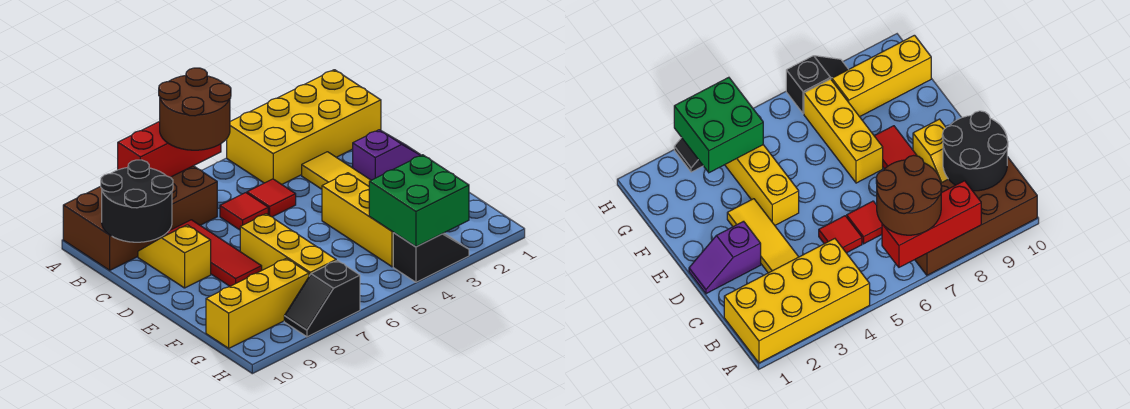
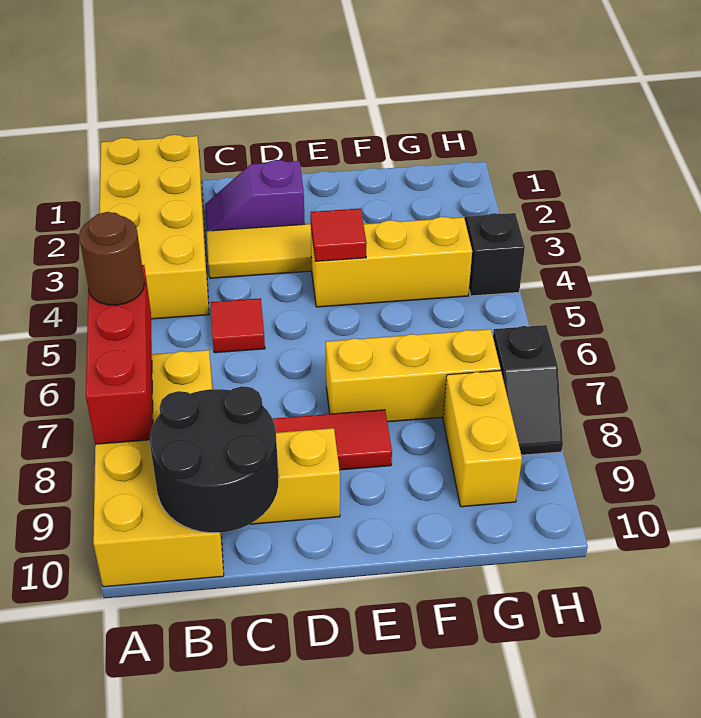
brown round brick A6:B7 level 3 -> brown round brick A6 level 3
brown brick A7:B10 level 1 -> yellow brick A7:B10 level 1
red tile C6 level 1 -> red tile E4 level 2
purple slope D1:D2 level 1 top 2 -> purple slope C2:D2 level 1 top D
green brick G3:H4 level 2 -> none
yellow brick G8:G10 level 1 -> yellow brick G8:G9 level 1

